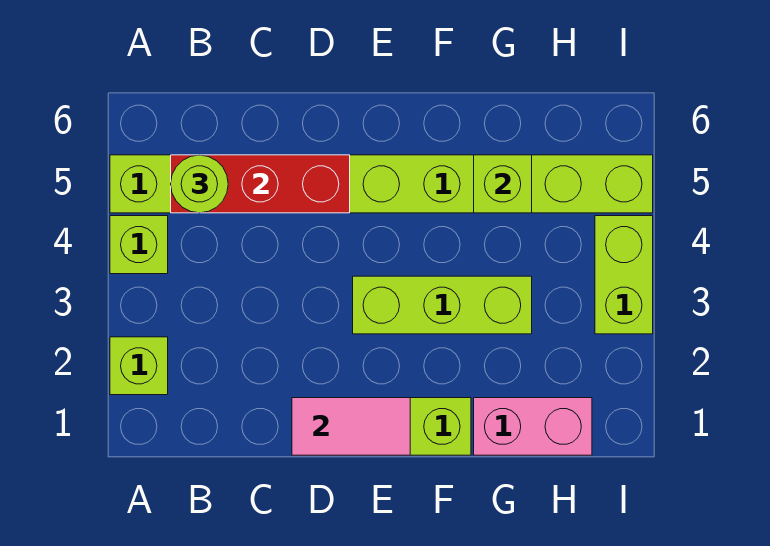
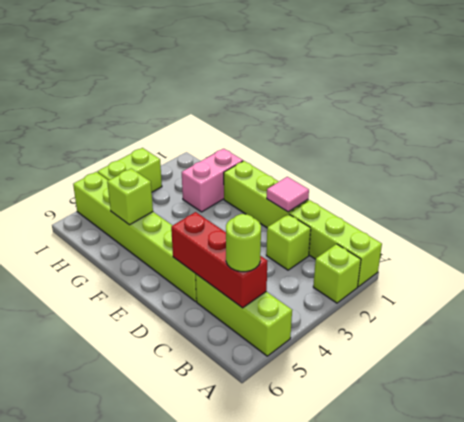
lime brick A4 level 1 -> lime brick C2 level 1
pink tile D1:E1 level 2 -> pink tile D1 level 2
lime brick E3:G3 level 1 -> lime brick A1:C1 level 1
pink brick G1:H1 level 1 -> pink brick G1:G2 level 1

